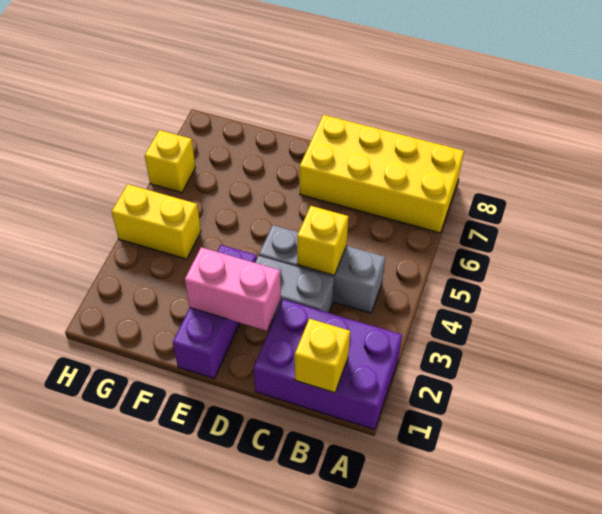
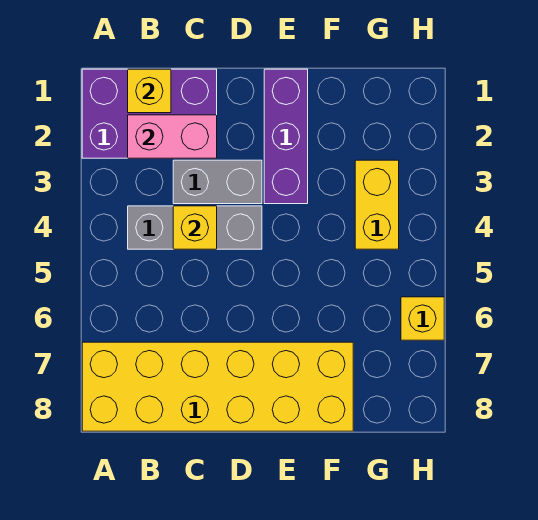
yellow brick A7:D8 level 1 -> yellow brick A7:F8 level 1
pink brick D2:E2 level 2 -> pink brick B2:C2 level 2
yellow brick G4:H4 level 1 -> yellow brick G3:G4 level 1

